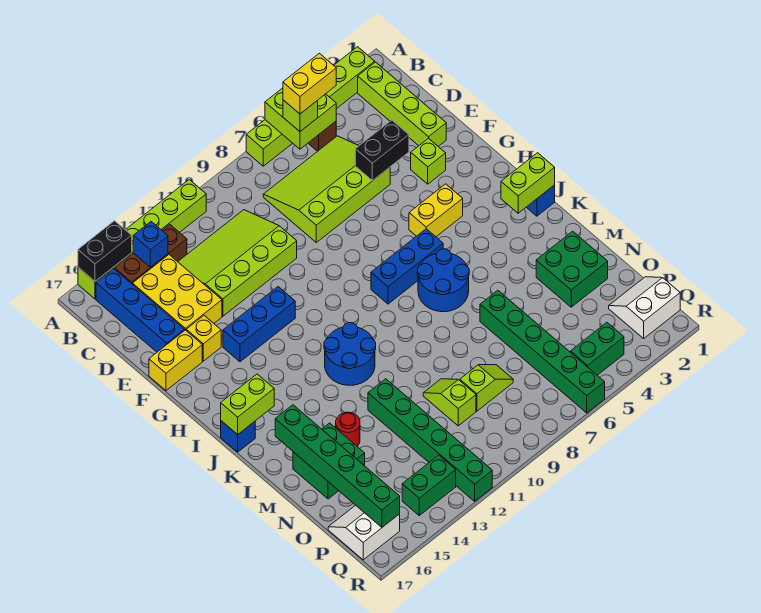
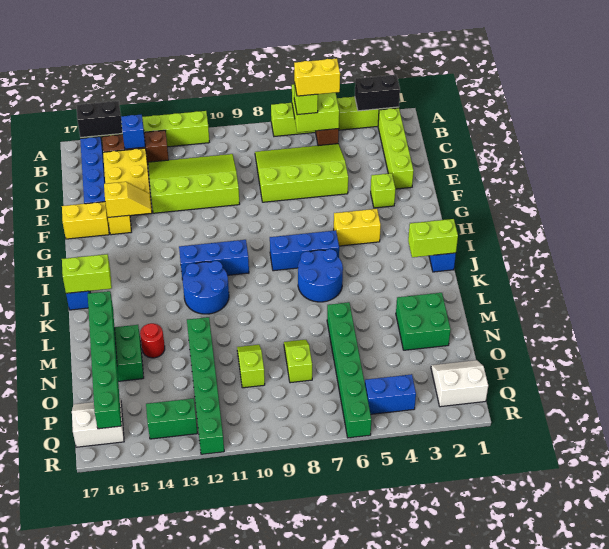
black brick E4:E5 level 2 -> black brick A2:A3 level 2
none -> yellow slope F14:F15 level 2 top 15
blue brick G12:G14 level 1 -> blue brick I10:I12 level 1
lime slope O8:O9 level 1 top 9 -> lime slope N8:O8 level 1 top O
green brick Q4:Q5 level 1 -> blue brick Q4:Q5 level 1

